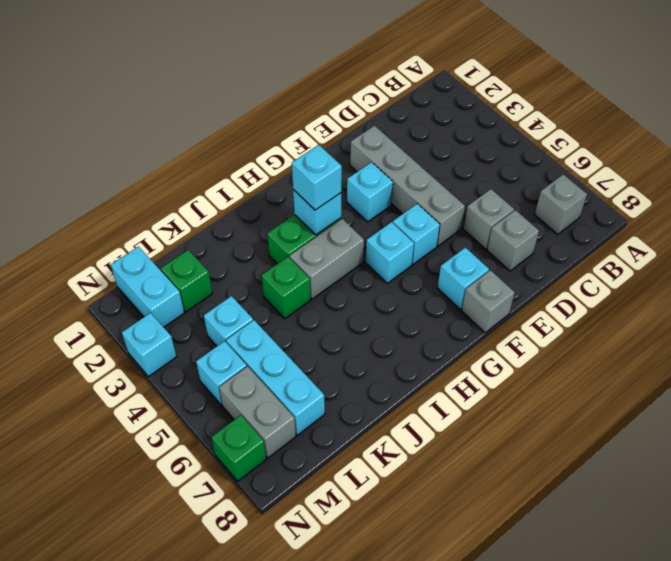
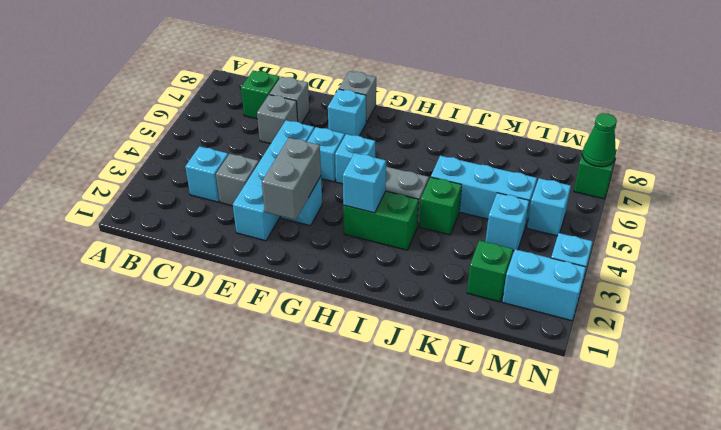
grey brick B7 level 1 -> grey brick D3 level 1
none -> green brick C7 level 1
grey brick E2:E5 level 1 -> cyan brick E2:E5 level 1
cyan brick H3 level 3 -> cyan brick C3 level 1
cyan brick L5:L7 level 1 -> cyan brick J5:L5 level 1
cyan brick M1:M2 level 1 -> cyan brick M2:N2 level 1
grey brick M6:M7 level 1 -> grey brick F2:F3 level 2
none -> green cone N7 level 2

